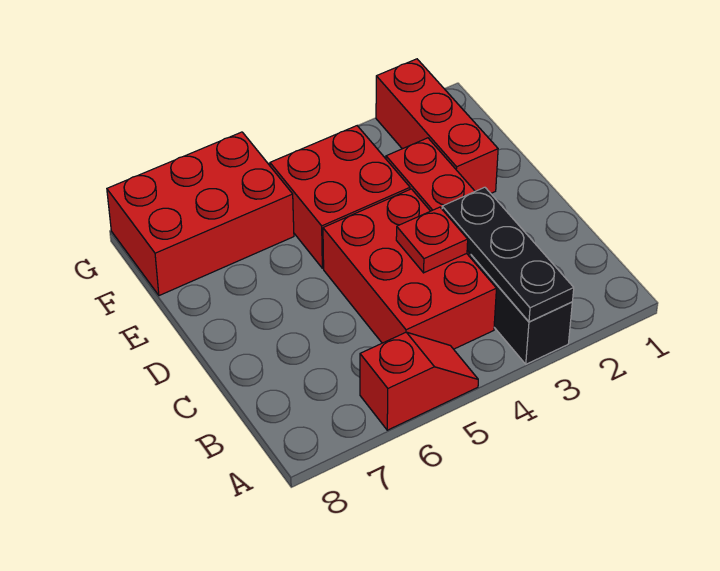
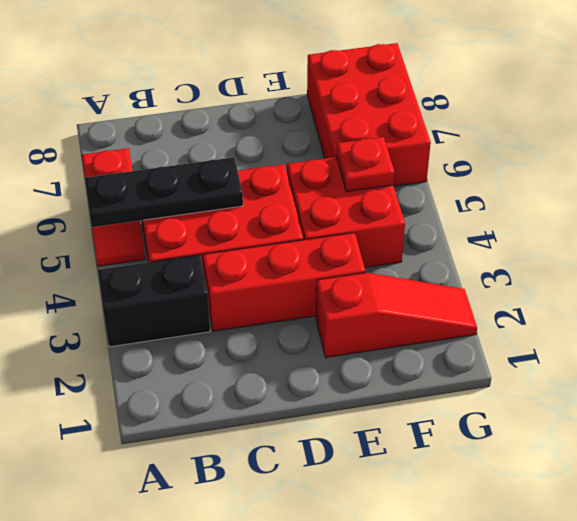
black plate A3:C3 level 2 -> black plate A5:C5 level 2
red plate C4 level 2 -> red plate F5 level 2
red brick E2:G2 level 1 -> red slope E2:G2 level 1 top E

